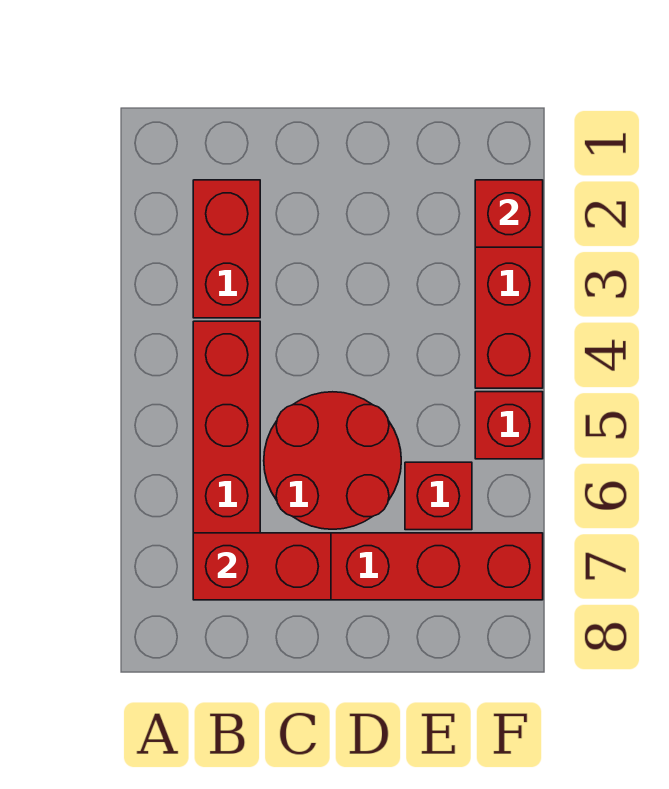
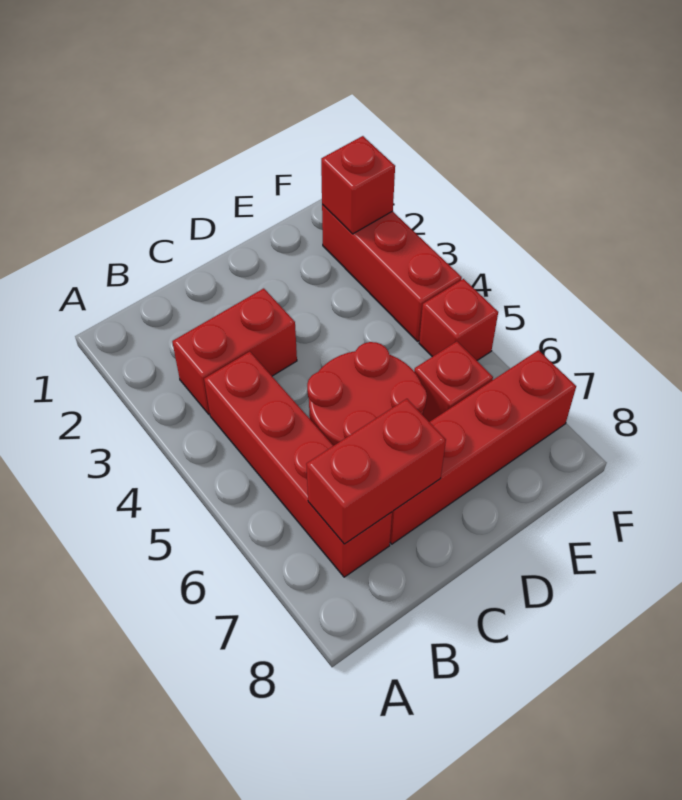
red brick B2:B3 level 1 -> red brick B3:C3 level 1

